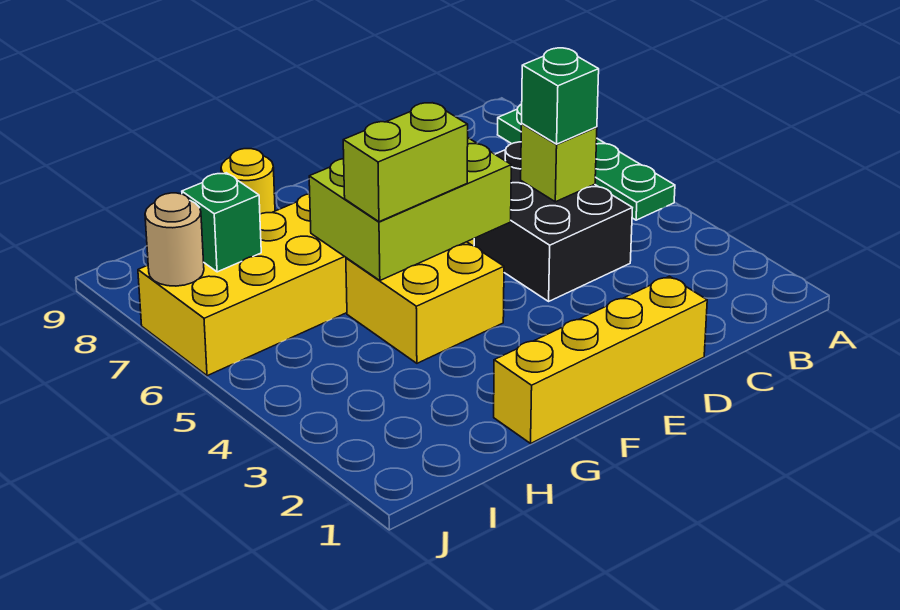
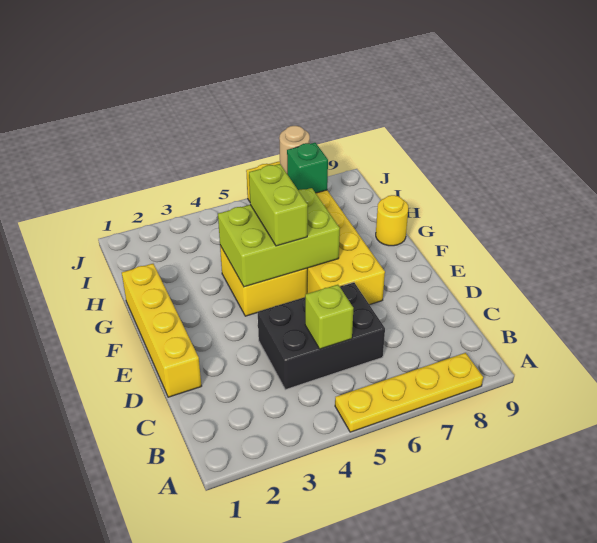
green plate A5:A8 level 1 -> yellow plate A5:A8 level 1
green brick C5 level 3 -> none
lime brick E5:G6 level 2 -> lime brick F4:G6 level 2

